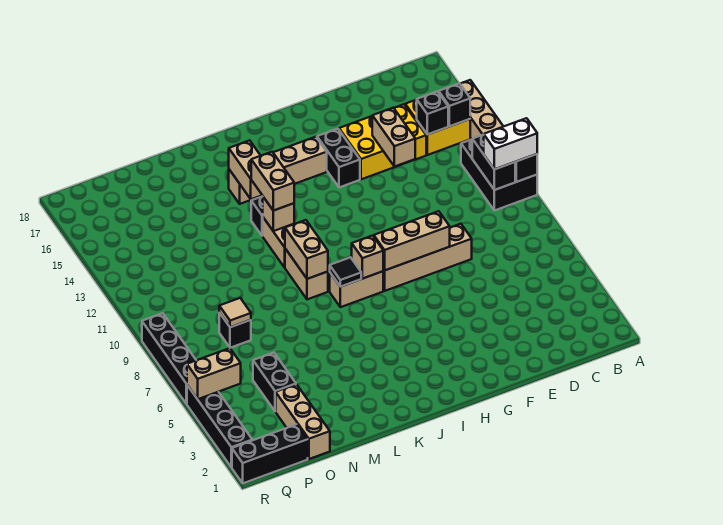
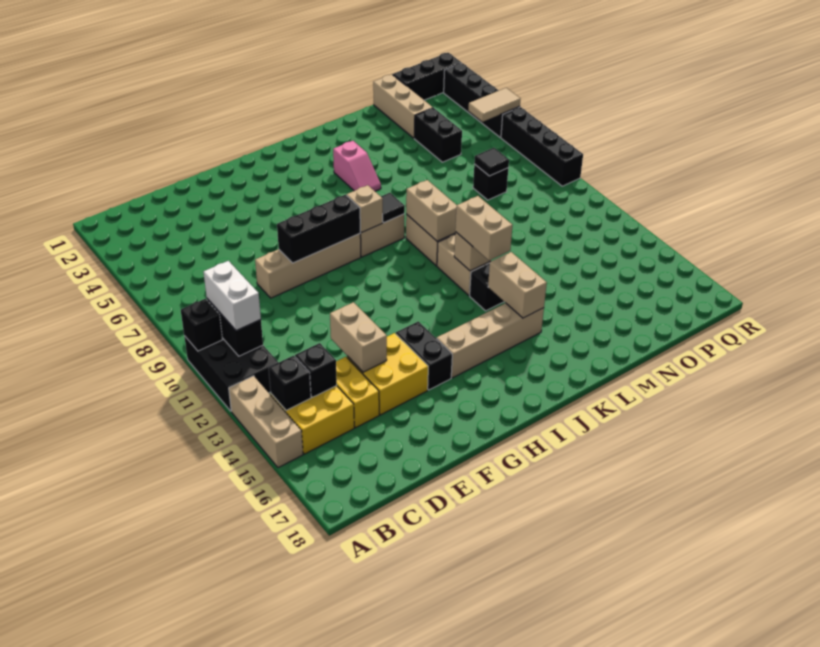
white brick A10:B10 level 3 -> white brick B10:B11 level 3
tan brick F8:H8 level 2 -> black brick F8:H8 level 2
none -> pink slope K4:K5 level 1 top 4
tan tile O8 level 2 -> black tile O8 level 2
tan brick Q5:R5 level 2 -> tan tile Q5:R5 level 2

